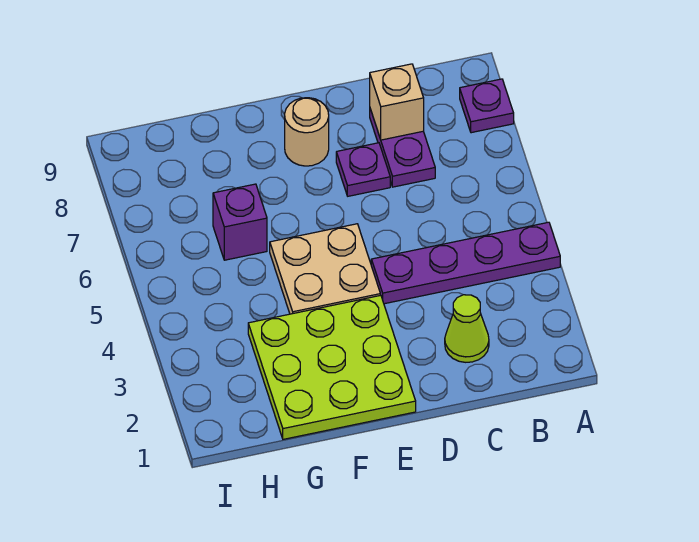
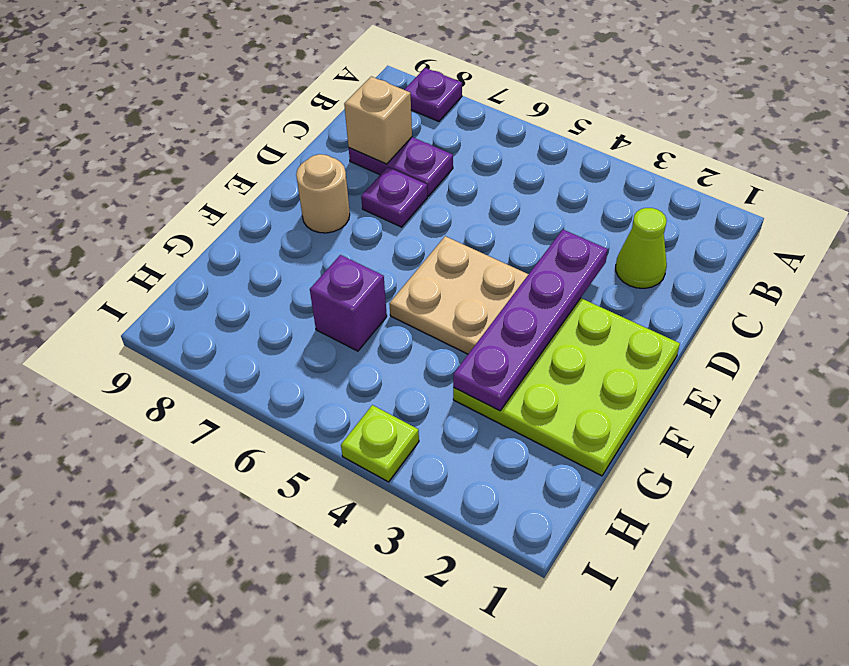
purple plate A4:D4 level 1 -> purple plate D3:G3 level 2
none -> lime plate I4 level 1

